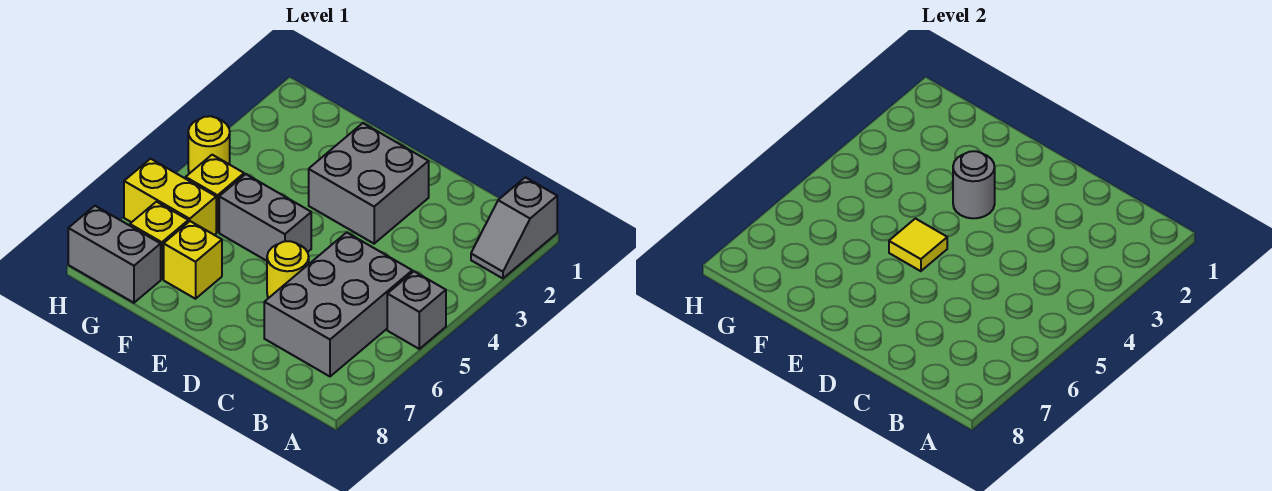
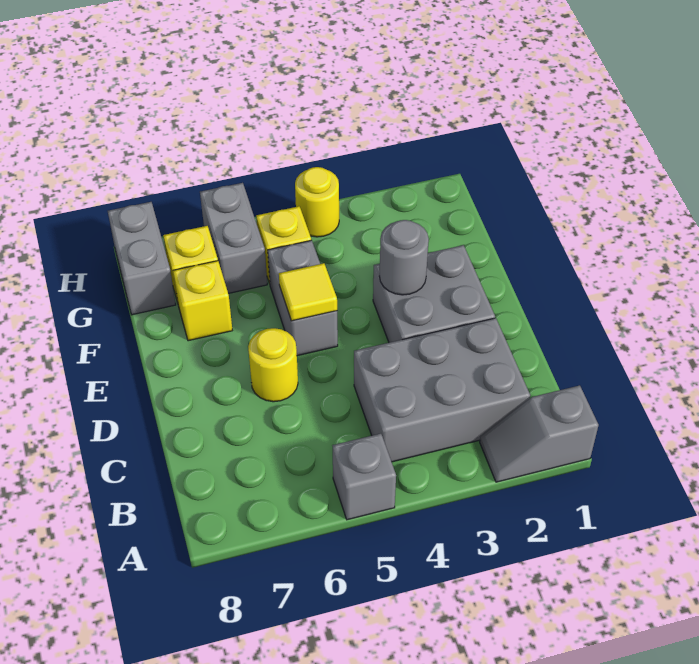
grey brick B5:C7 level 1 -> grey brick B2:C4 level 1
yellow brick G6:H6 level 1 -> grey brick G6:H6 level 1

